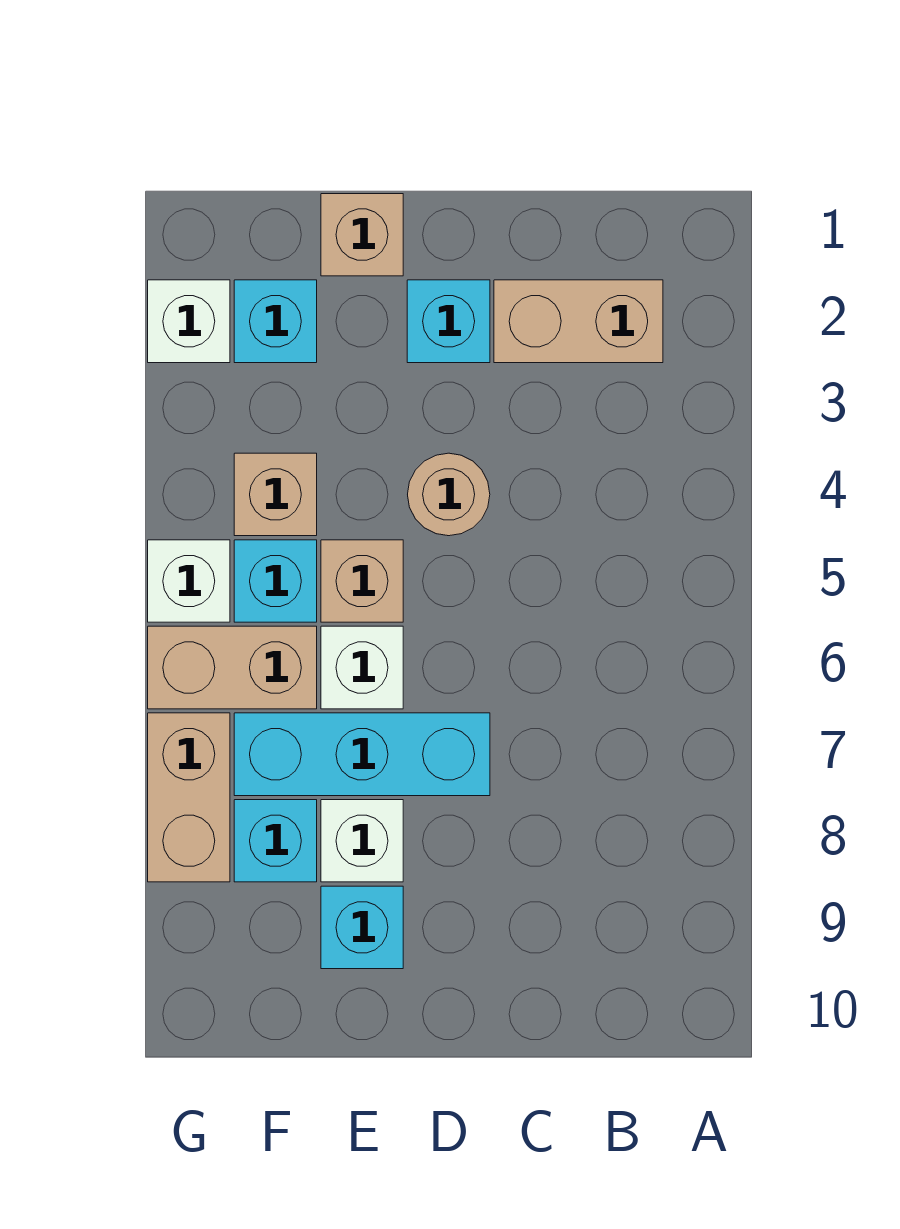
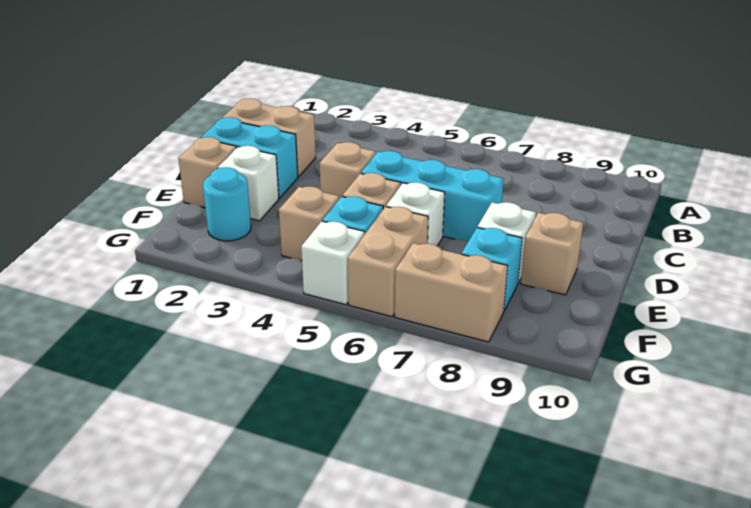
tan brick B2:C2 level 1 -> tan brick C1:C2 level 1
cyan brick D2 level 1 -> cyan brick D1:D2 level 1
tan round brick D4 level 1 -> tan brick D4 level 1
cyan brick D7:F7 level 1 -> cyan brick D5:D7 level 1
cyan brick E9 level 1 -> tan brick E9 level 1
cyan brick F2 level 1 -> cyan round brick F2 level 1
white brick G2 level 1 -> white brick E2 level 1

